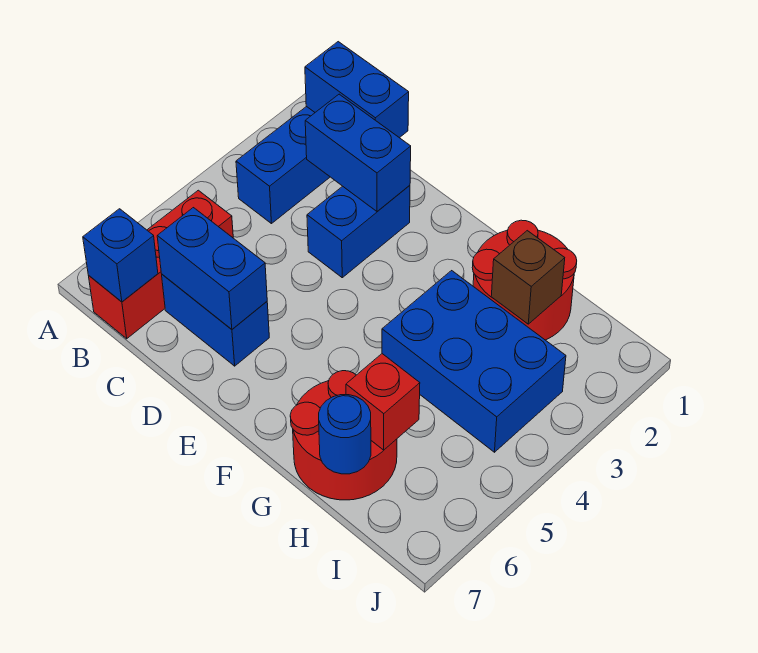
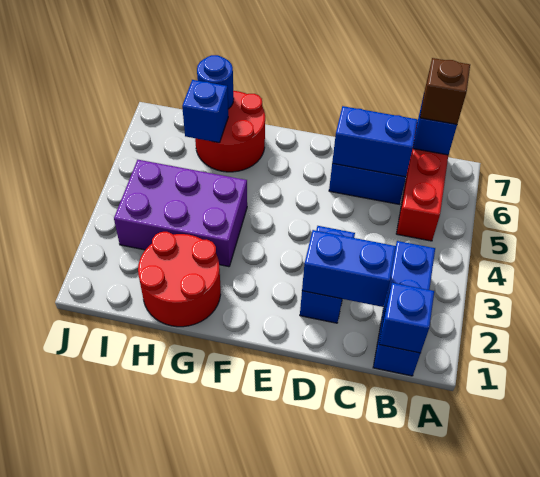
blue brick B1:C1 level 2 -> blue brick B1 level 2
blue brick G3:I4 level 1 -> purple brick G3:I4 level 1
brown brick H2 level 2 -> brown brick B7 level 3
red brick H6 level 2 -> blue brick H6 level 2

